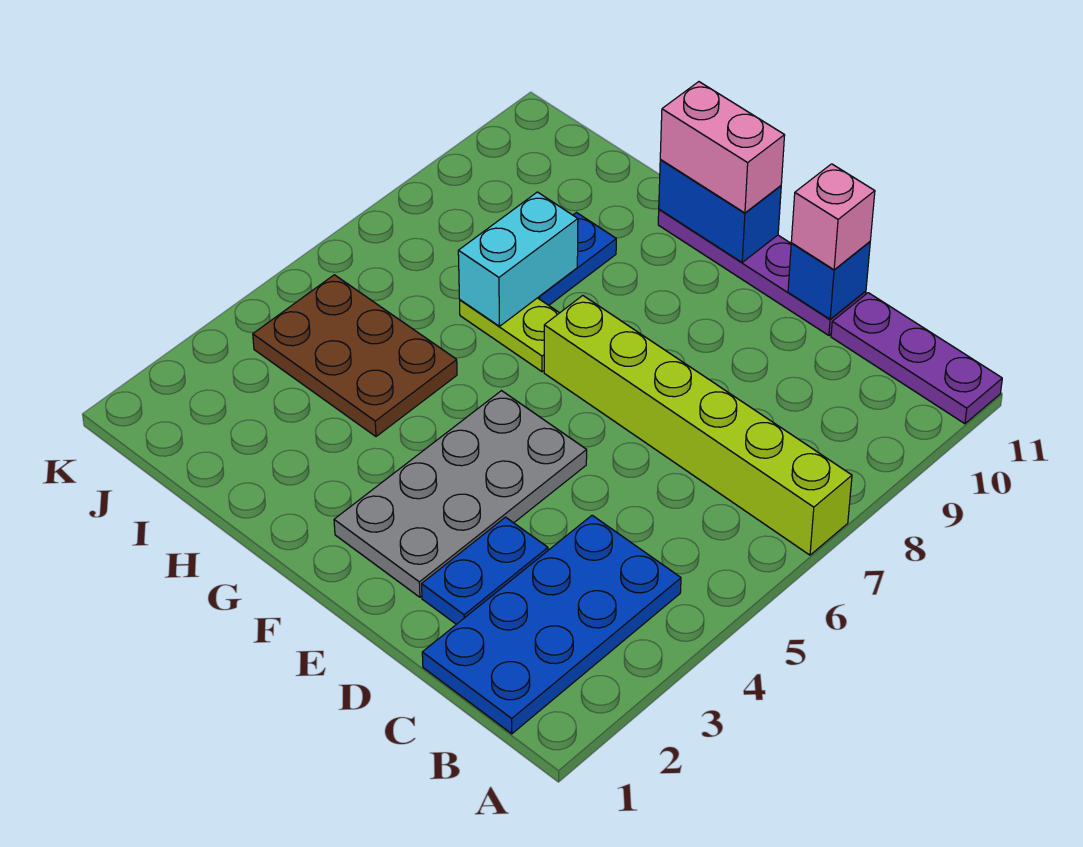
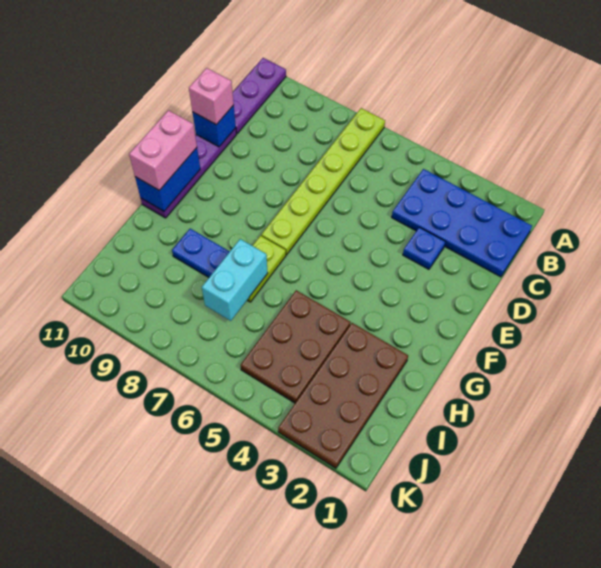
lime brick A7:F7 level 1 -> lime plate A7:F7 level 1
blue plate D2:D3 level 1 -> blue plate D3 level 1
grey plate E2:F5 level 1 -> none
none -> brown plate H2:K3 level 1
cyan brick H7:H8 level 2 -> cyan brick H7:I7 level 2

